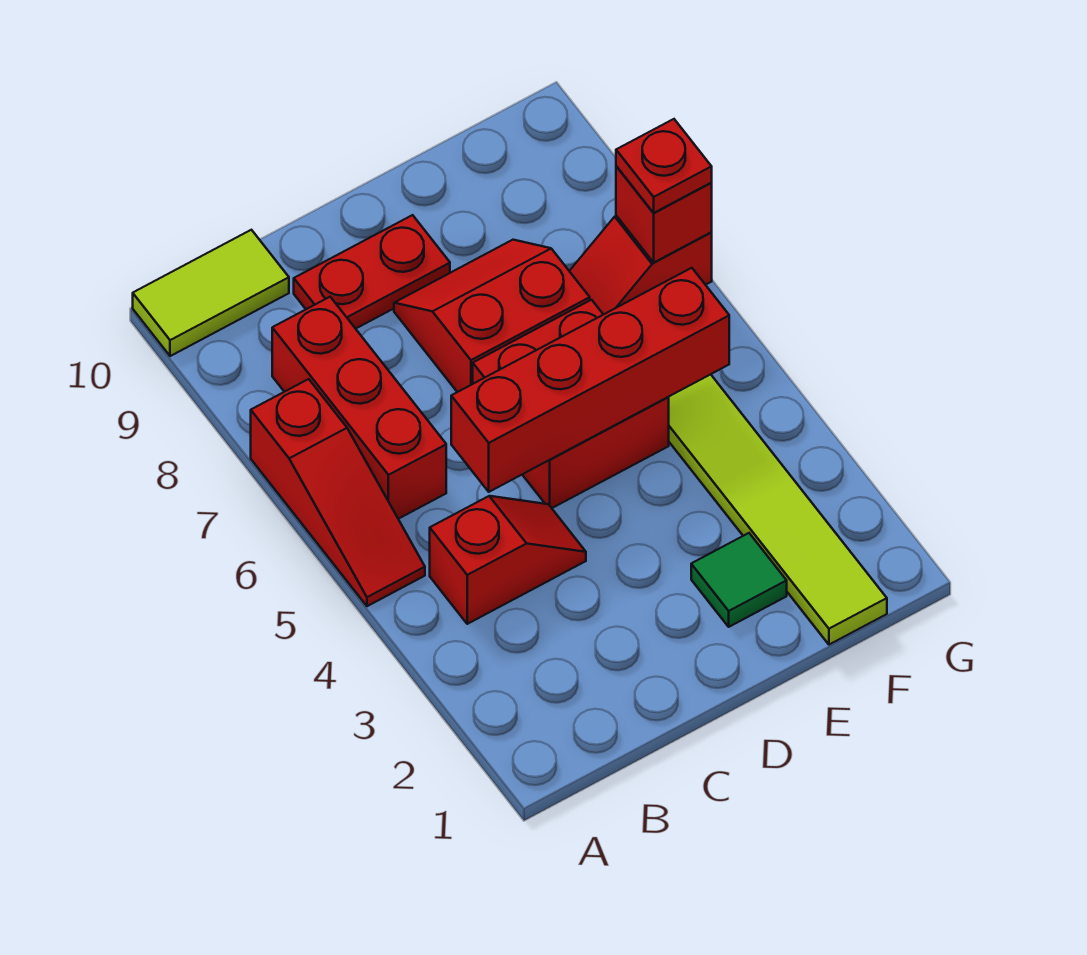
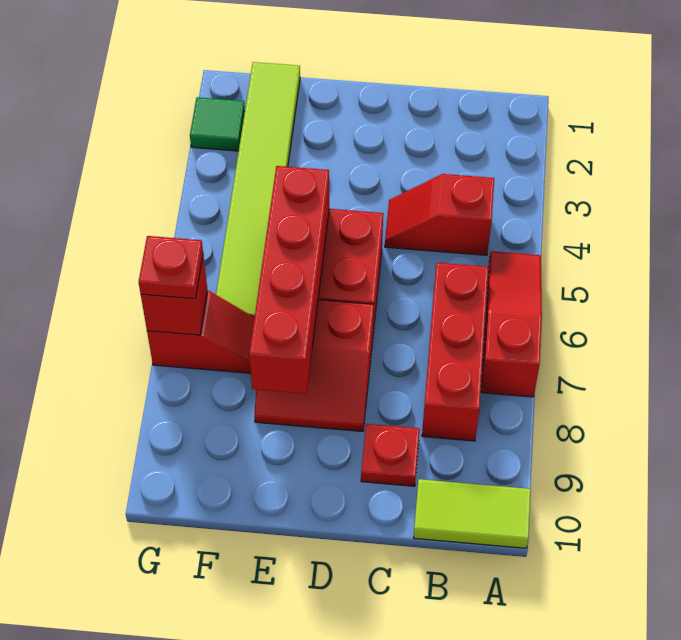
red brick C5:F5 level 2 -> red brick E5:E8 level 2
red plate C9:D9 level 1 -> red plate C9 level 1
green tile E2 level 1 -> green tile G2 level 1

